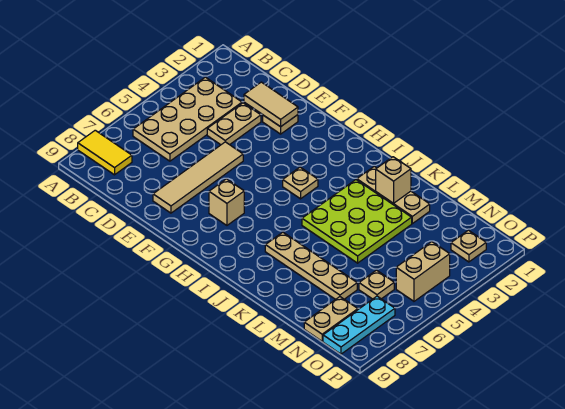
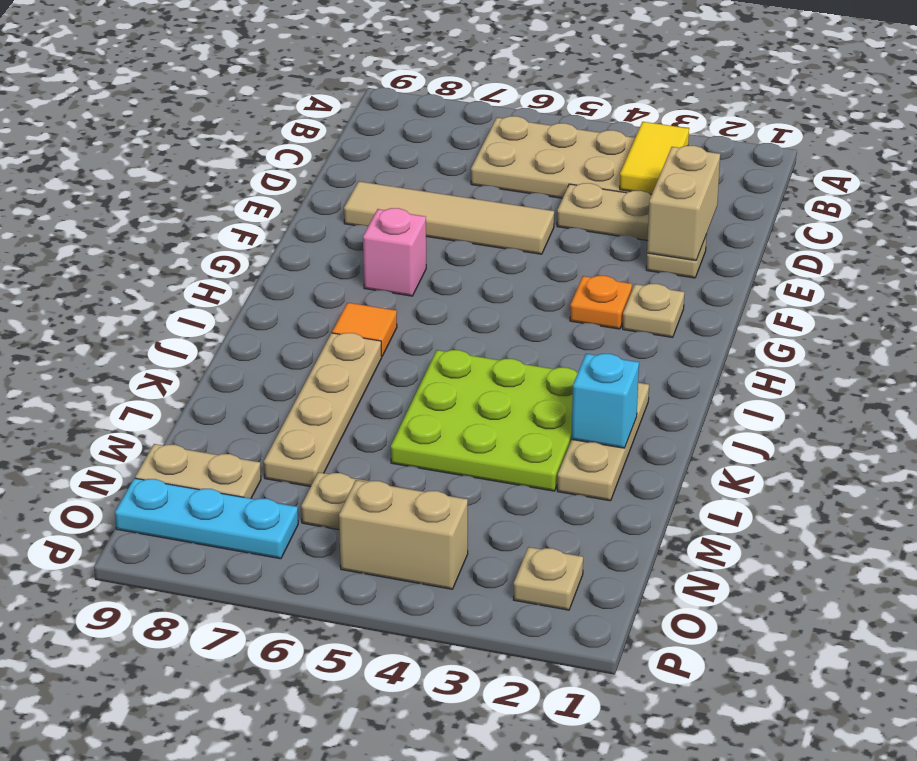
yellow tile A8:B8 level 1 -> yellow tile B3:C3 level 2
tan tile D2:E2 level 2 -> tan brick D2:E2 level 2
none -> orange plate G3 level 1
tan brick G7 level 1 -> pink brick G7 level 1
tan plate H4 level 1 -> tan plate G2 level 1
none -> orange tile I7 level 1
tan brick K2 level 2 -> cyan brick K2 level 2

